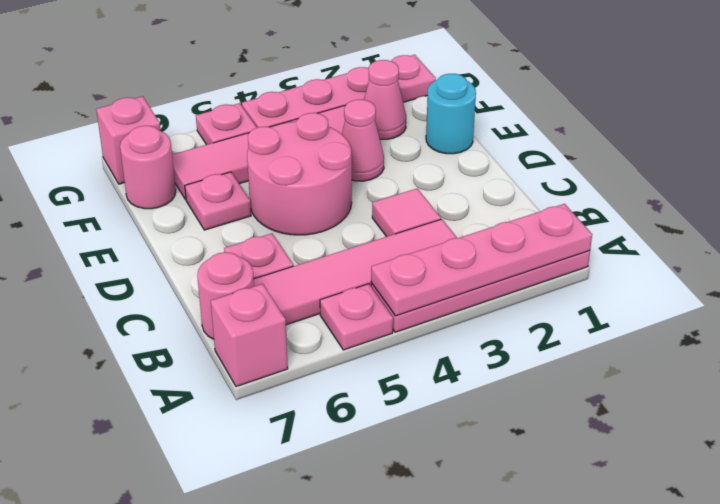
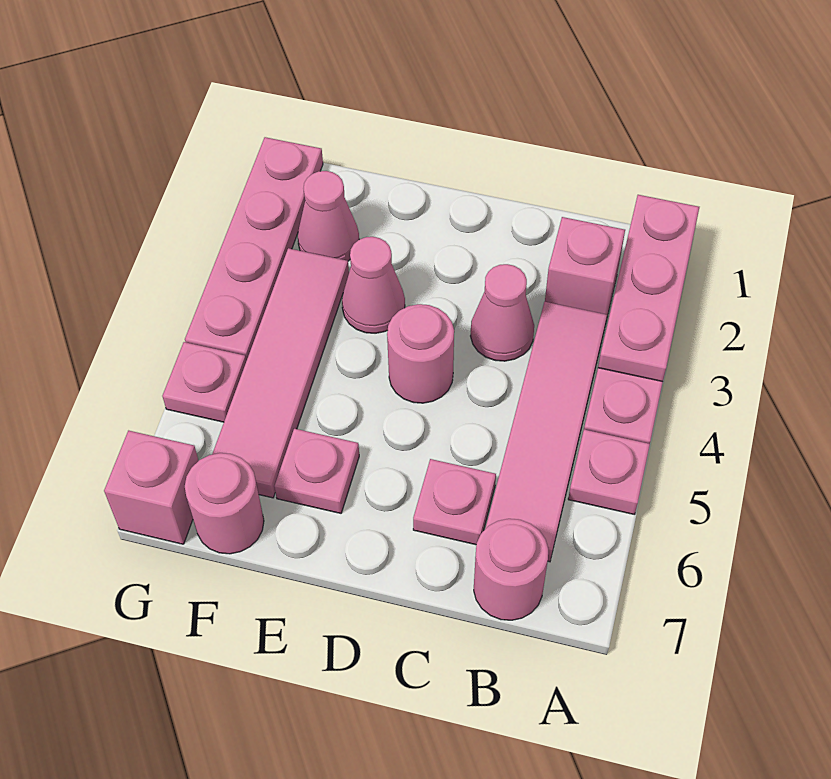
pink plate A1:A4 level 2 -> pink plate A1:A3 level 2
pink brick A7 level 1 -> pink brick B2 level 1
pink tile C3 level 1 -> pink cone C3 level 1
pink round brick D4:E5 level 1 -> pink round brick D4 level 1
cyan round brick E1 level 1 -> none

